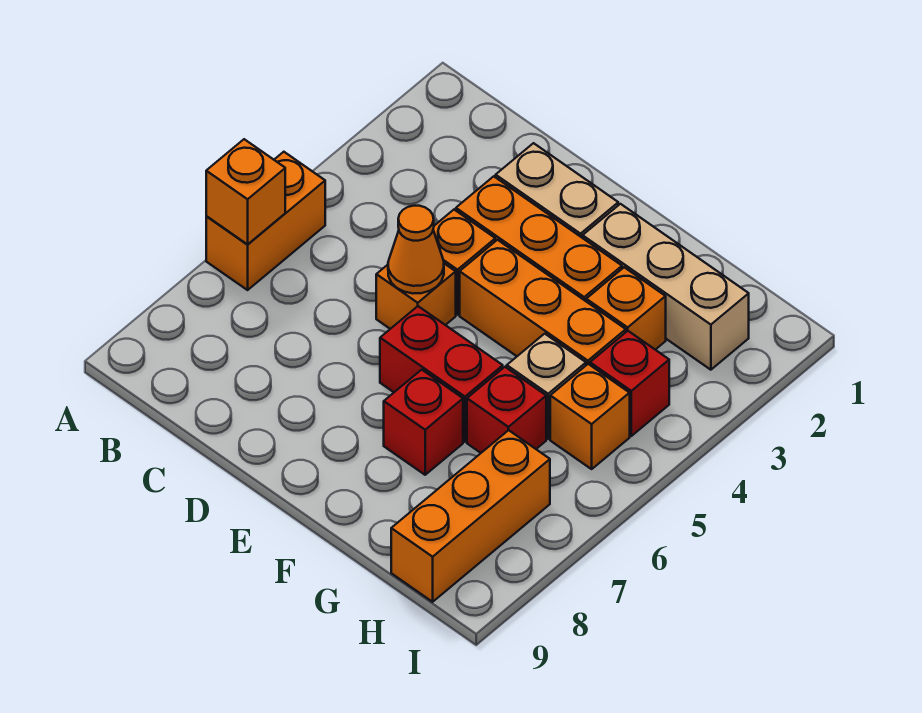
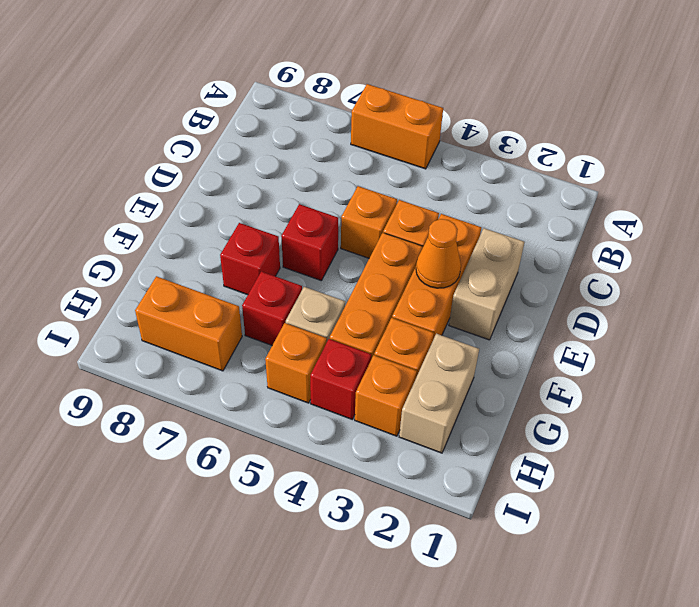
orange brick A6 level 2 -> orange brick H3 level 1
orange cone D5 level 2 -> orange cone E3 level 2
red brick E6:F6 level 1 -> red brick E6 level 1
tan brick F2:H2 level 1 -> tan brick G2:H2 level 1
orange brick H7:H9 level 1 -> orange brick H7:H8 level 1

